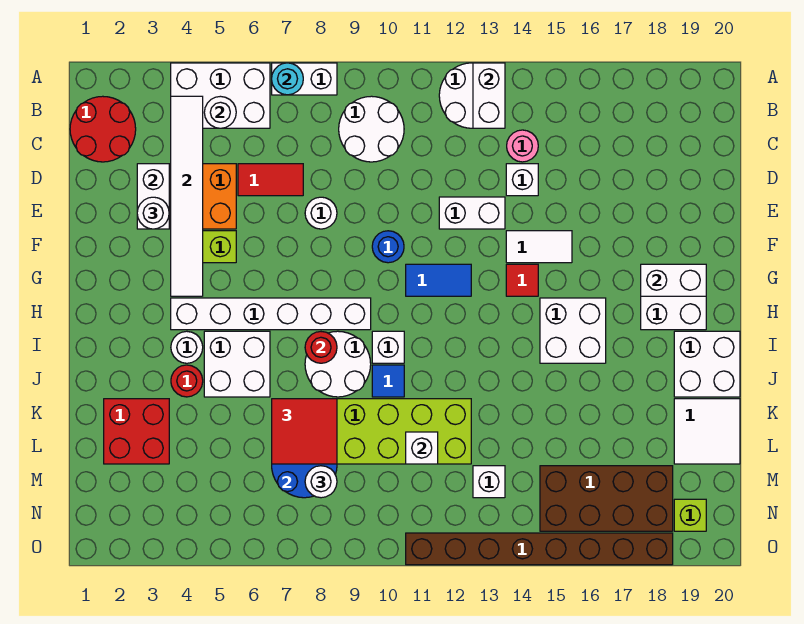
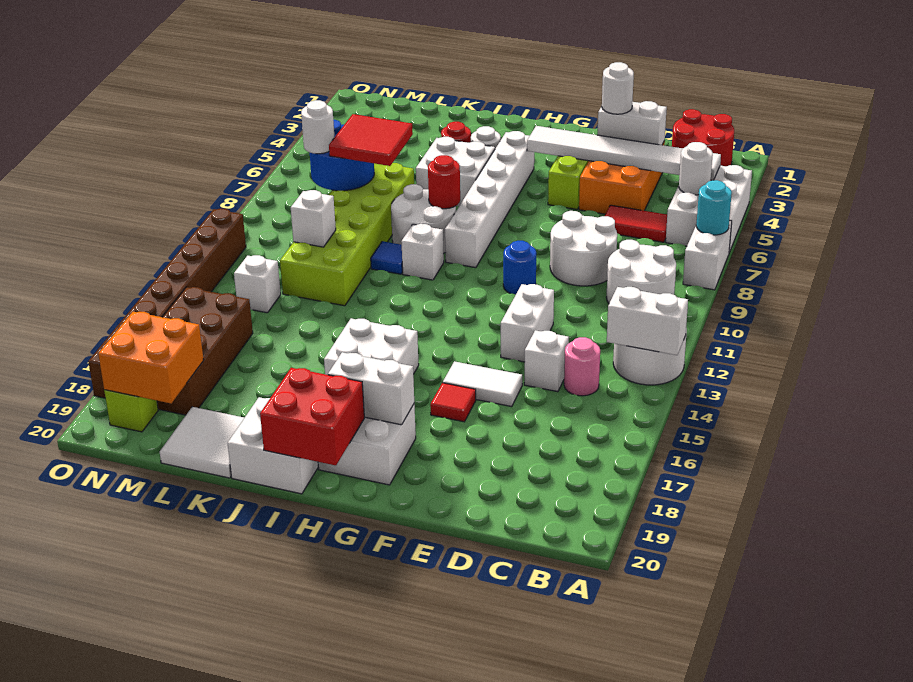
red tile D6:D7 level 1 -> red tile C6:D6 level 1
white round brick E8 level 1 -> white round brick D8:E9 level 1
white tile F14:F15 level 1 -> white tile E15:F15 level 1
blue tile G11:G12 level 1 -> none
red tile G14 level 1 -> red tile F16 level 1
white brick G18:G19 level 2 -> white brick G18:H18 level 2
red brick K2:L3 level 1 -> red brick H19:I20 level 2
none -> orange brick M18:N19 level 2

